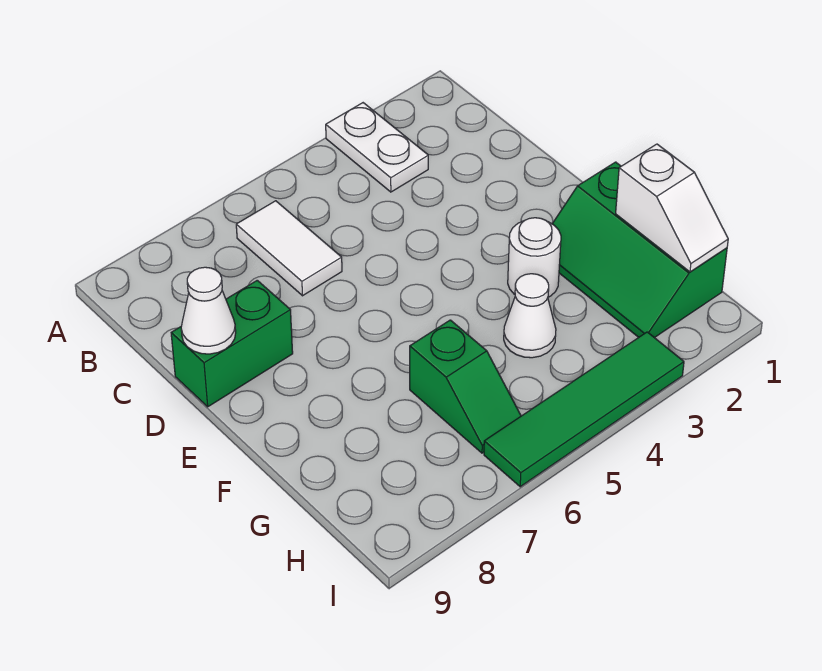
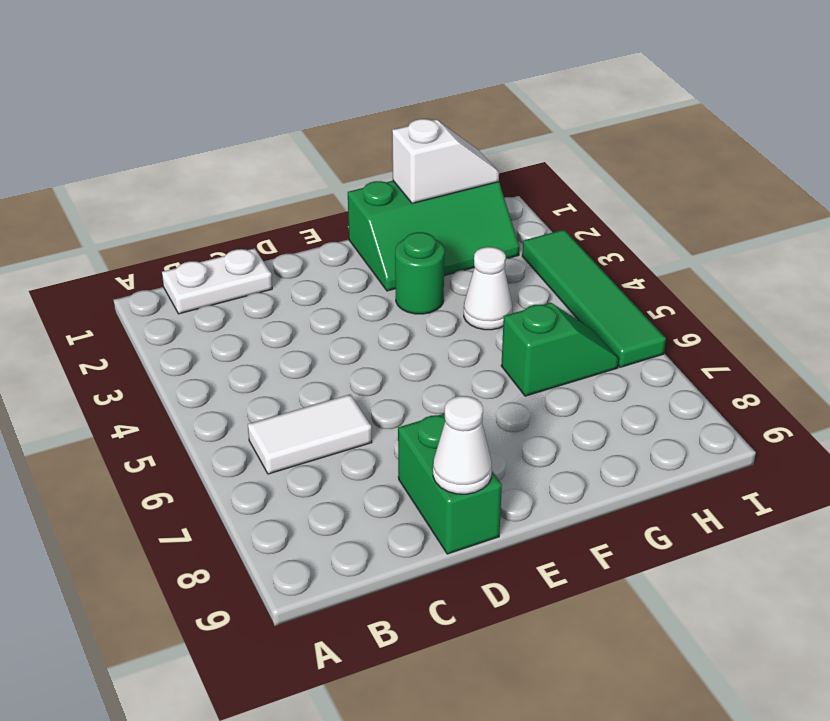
white plate A3:B3 level 1 -> white plate B1:C1 level 1
white round brick F3 level 1 -> green round brick F3 level 1

